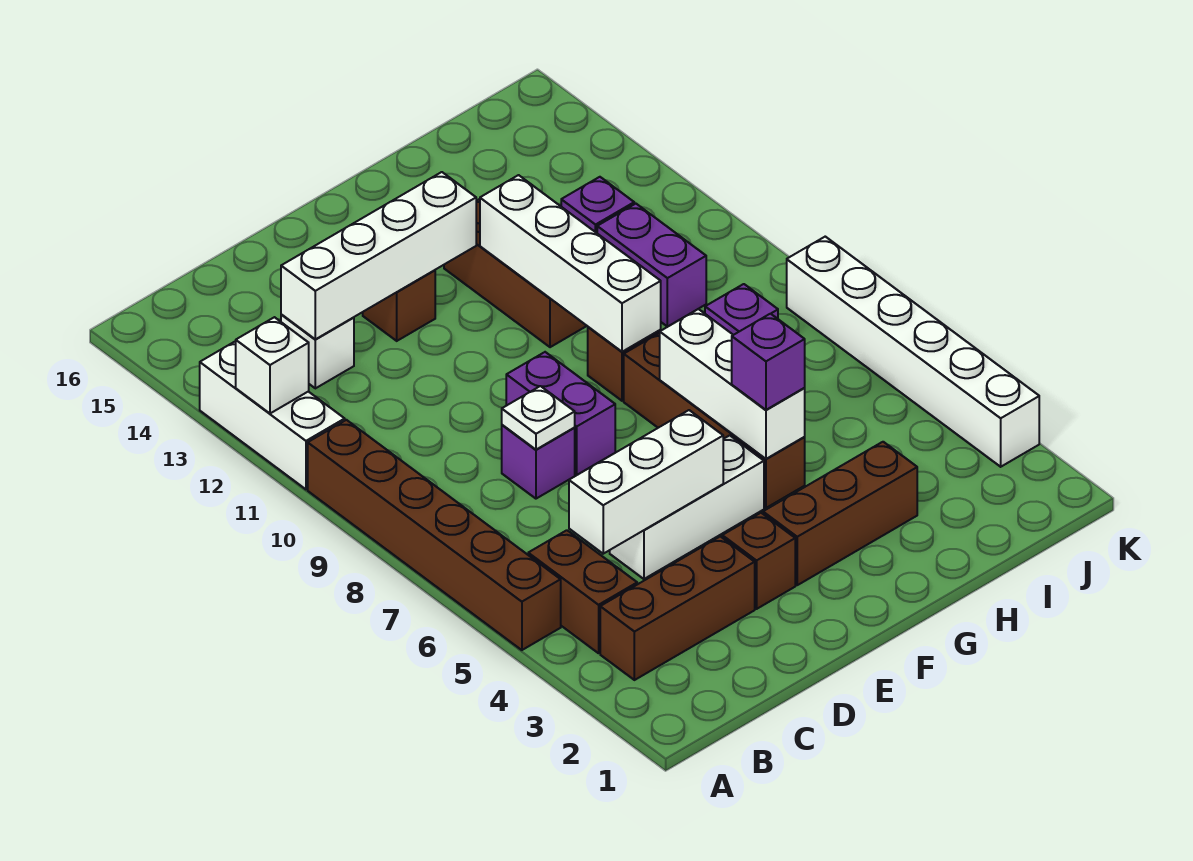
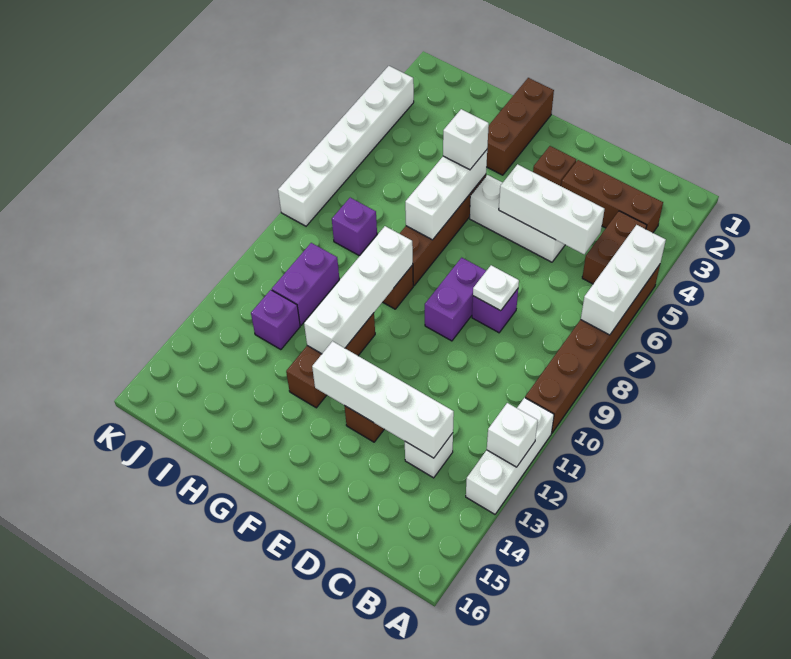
none -> white brick A5:A7 level 2
brown brick F3:H3 level 1 -> brown brick G1:G3 level 1
purple brick G5 level 3 -> white brick G5 level 3

